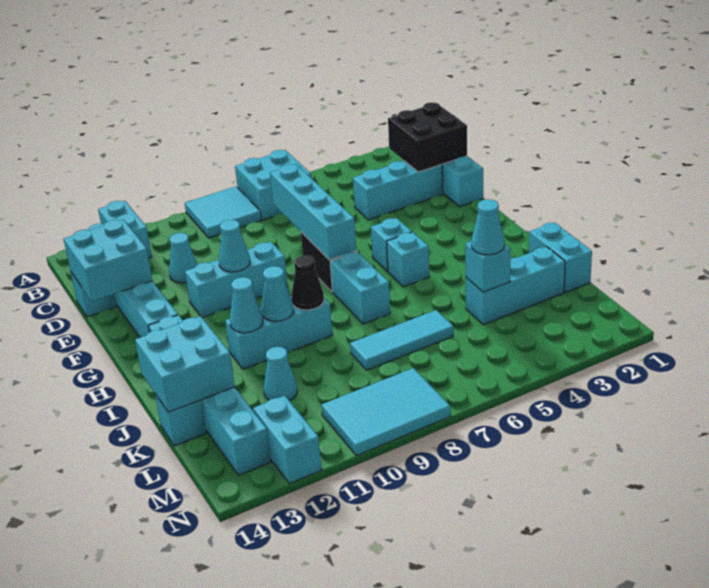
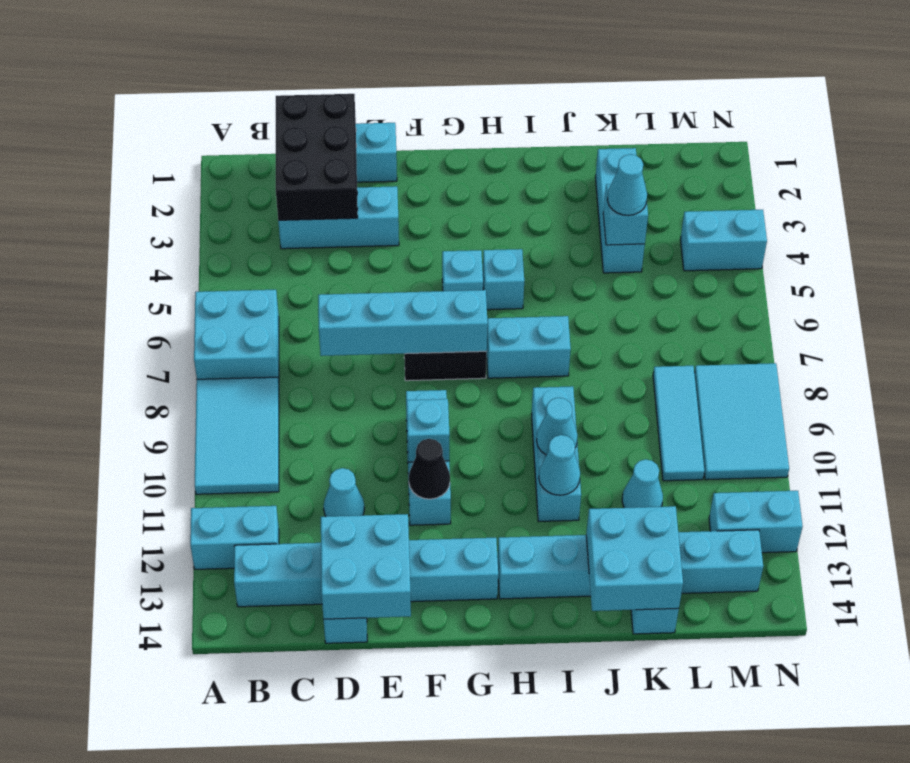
cyan tile A8:B9 level 1 -> cyan tile A8:B10 level 1
black brick C1:D2 level 2 -> black brick C1:D3 level 2
cyan brick D2:D4 level 1 -> cyan brick C3:E3 level 1
cyan cone F10 level 2 -> cyan brick F10 level 2
black cone I9 level 2 -> black cone F11 level 2
cyan brick J1:K1 level 1 -> cyan brick M4:N4 level 1
cyan tile K6:K8 level 1 -> cyan tile L8:L10 level 1

